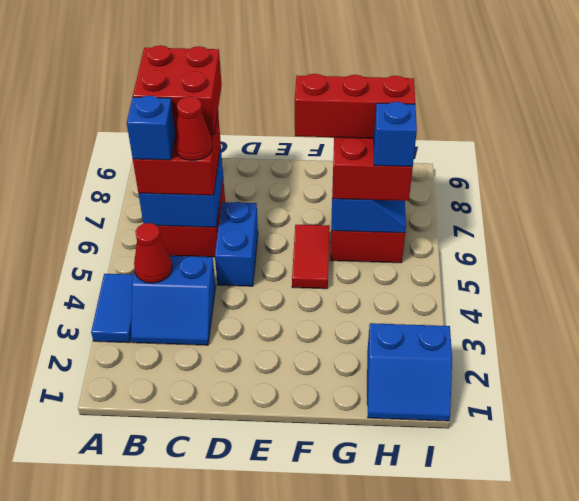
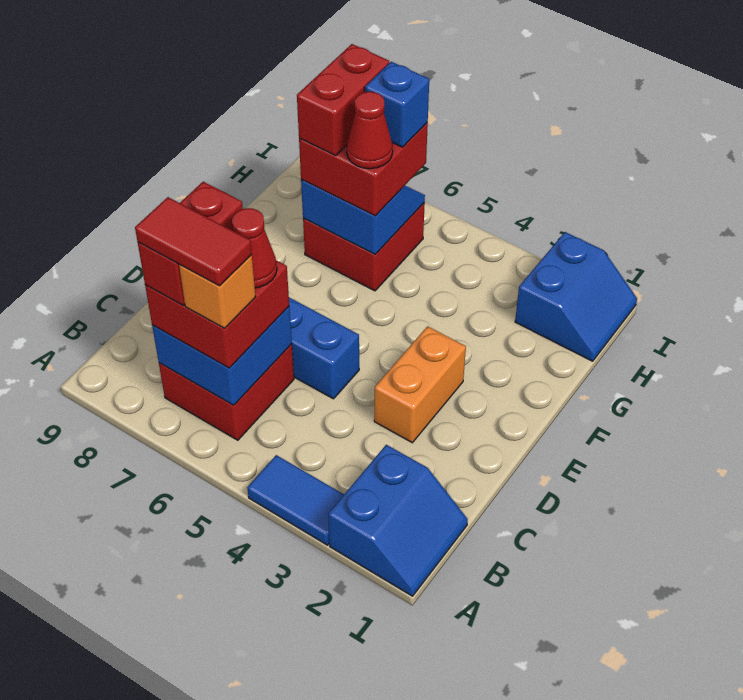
blue slope B3:C4 level 1 top 4 -> blue slope A1:B2 level 1 top 2
red cone B4 level 2 -> red cone G6 level 4
blue brick B6 level 4 -> orange brick B6 level 4
red brick B7:C8 level 4 -> red brick B7:C7 level 4
none -> orange brick D3:E3 level 1
red tile F5:F6 level 1 -> red tile B6:B7 level 5
red brick F7:H7 level 4 -> red brick G7:H7 level 4

